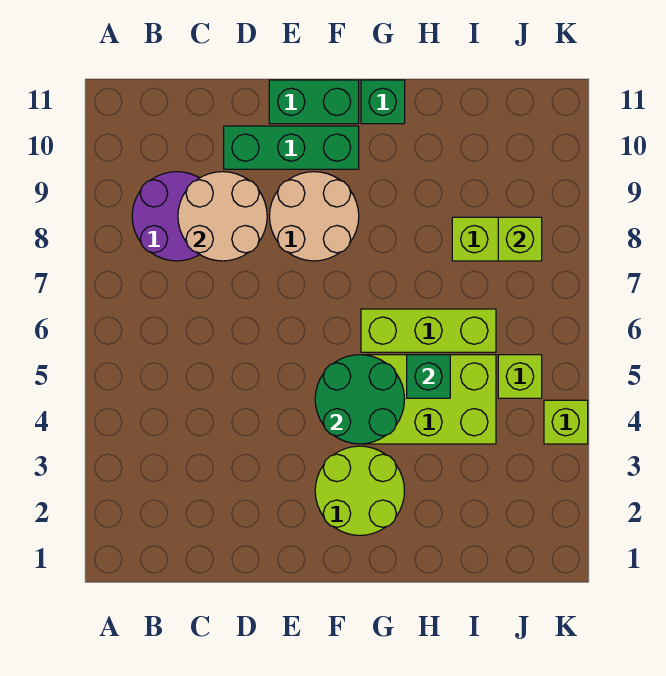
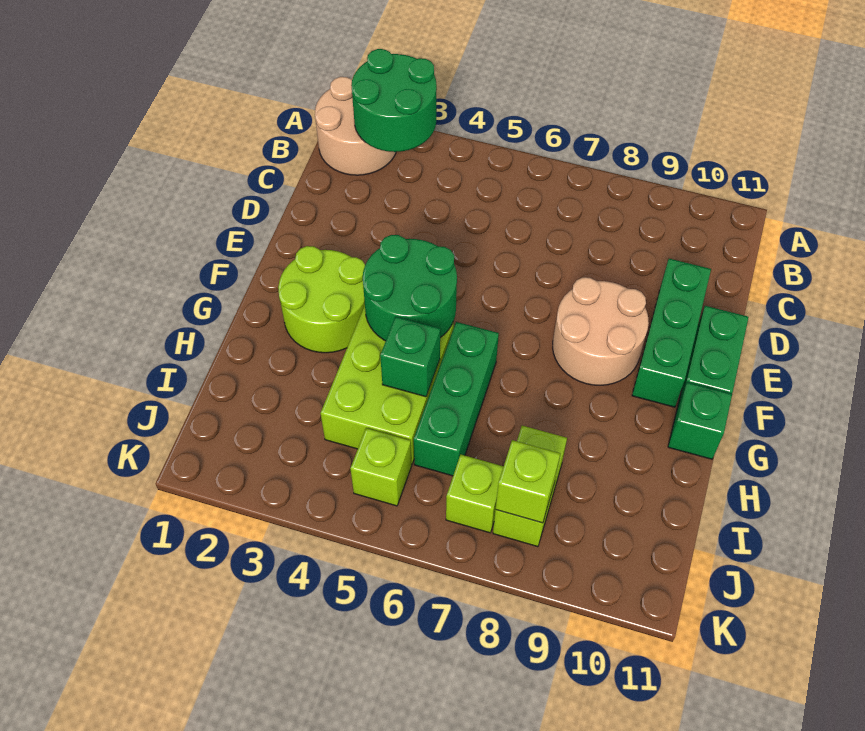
none -> green round brick A2:B3 level 2
purple round brick B8:C9 level 1 -> none
tan round brick C8:D9 level 2 -> tan round brick A1:B2 level 1
lime brick G6:I6 level 1 -> green brick G6:I6 level 1
lime brick K4 level 1 -> lime brick J7 level 1

